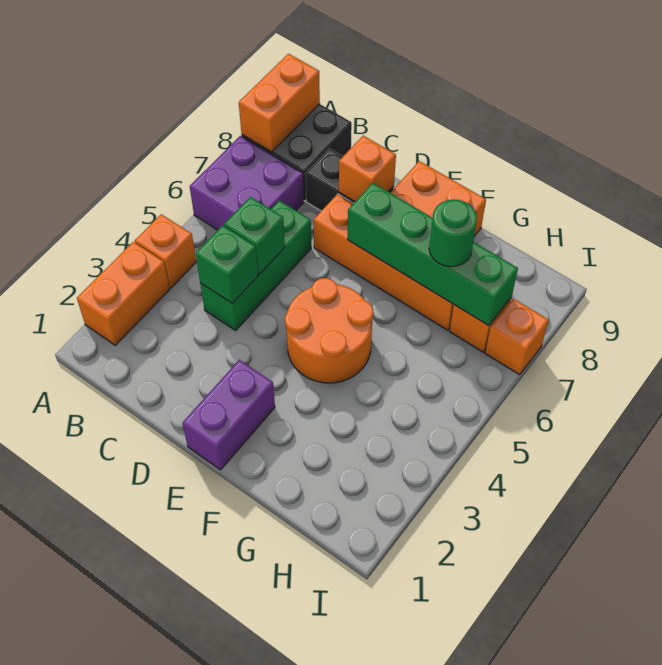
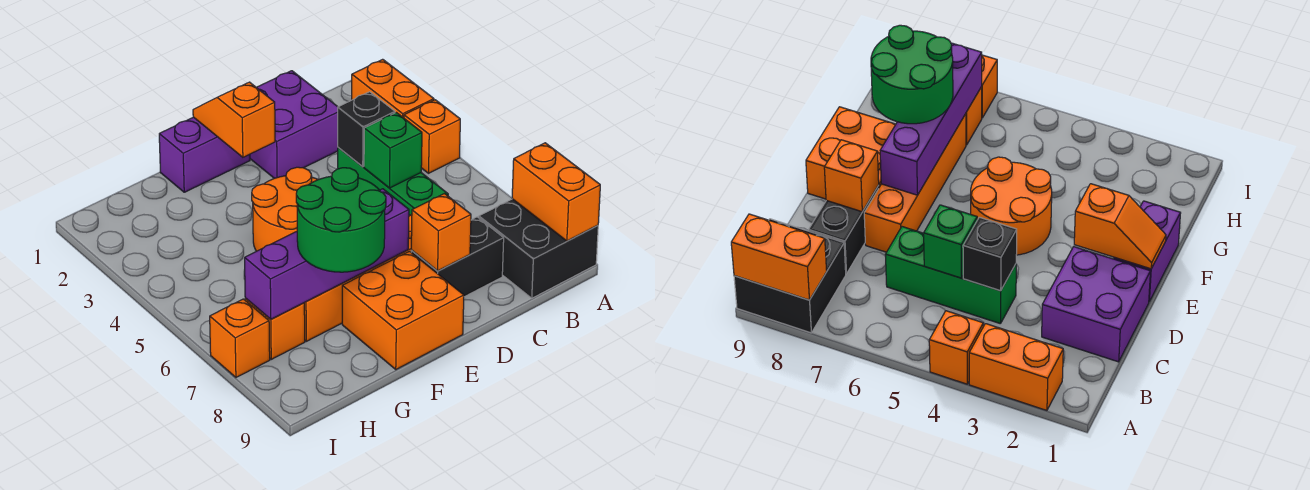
purple brick A6:B7 level 1 -> purple brick C1:D2 level 1
green brick C4 level 2 -> black brick C4 level 2
purple brick E1:E2 level 1 -> purple brick E1:F1 level 1
none -> orange slope E1:E2 level 2 top 2
green brick E7:H7 level 2 -> purple brick E7:H7 level 2
green round brick G7 level 3 -> green round brick F7:G8 level 3

